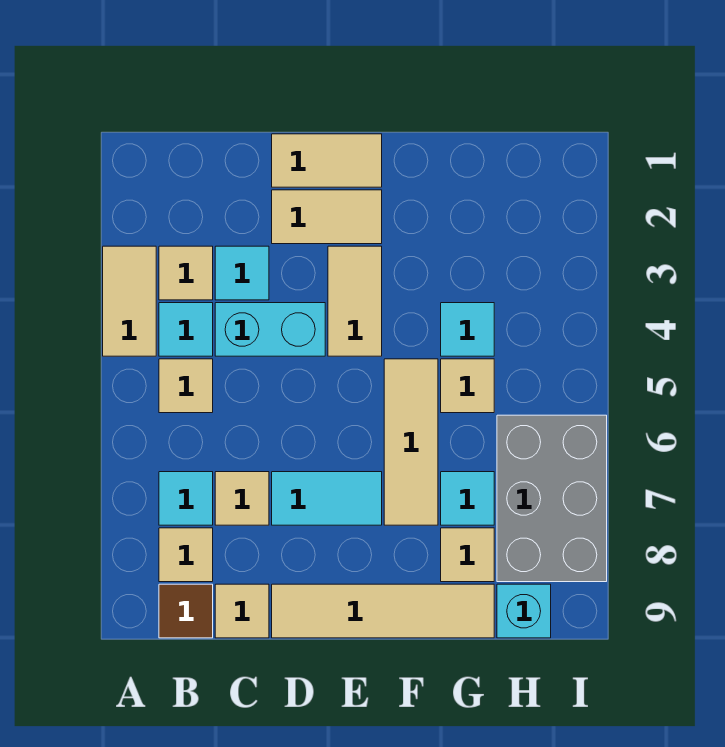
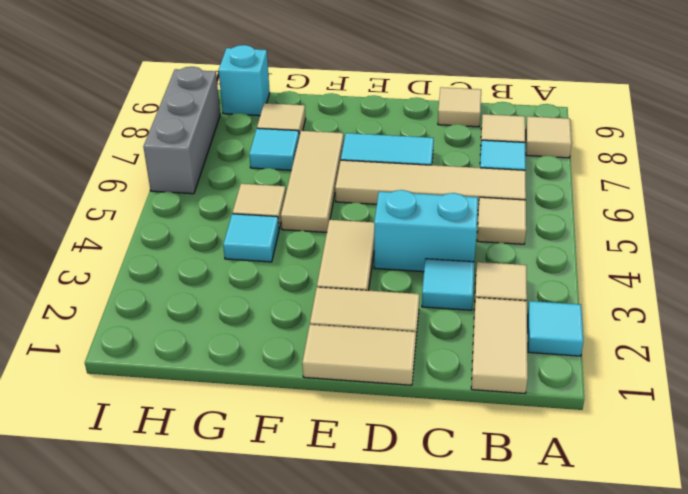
tan tile A3:A4 level 1 -> tan tile B1:B2 level 1
cyan tile B4 level 1 -> cyan tile A2 level 1
brown tile B9 level 1 -> none
tan tile C7 level 1 -> tan tile A8 level 1
tan tile D9:G9 level 1 -> tan tile B6:E6 level 1
grey brick H6:I8 level 1 -> grey brick I6:I8 level 1

